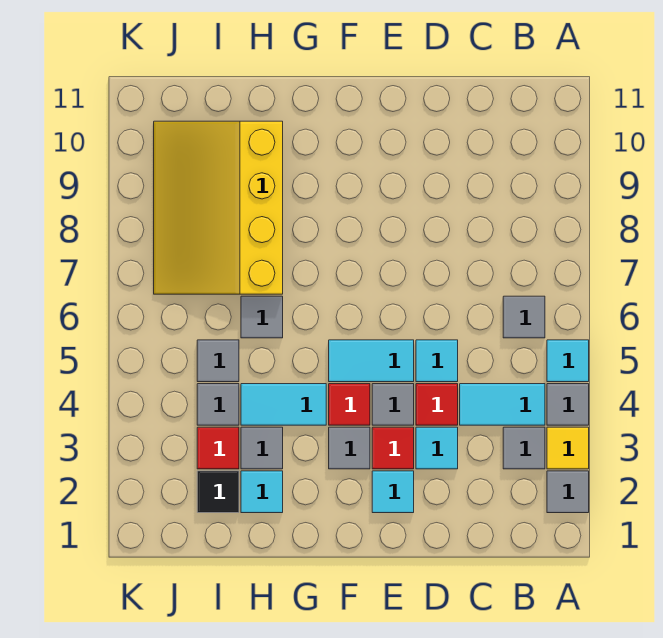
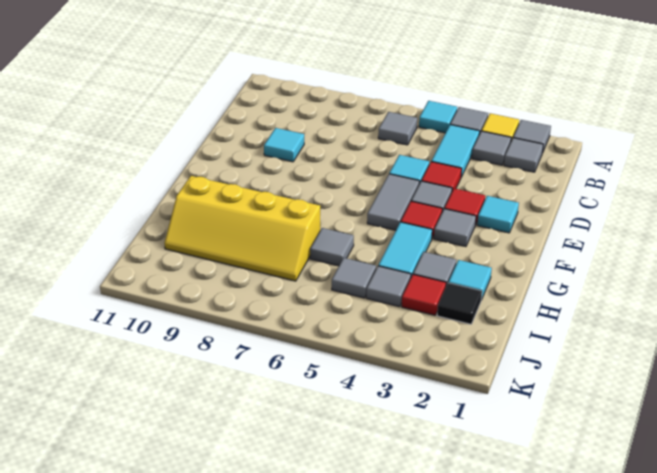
none -> grey tile B2 level 1
cyan tile D3 level 1 -> cyan tile D9 level 1
cyan tile E5:F5 level 1 -> grey tile E5:F5 level 1
yellow slope H7:J10 level 1 top H -> yellow slope H7:I10 level 1 top H

